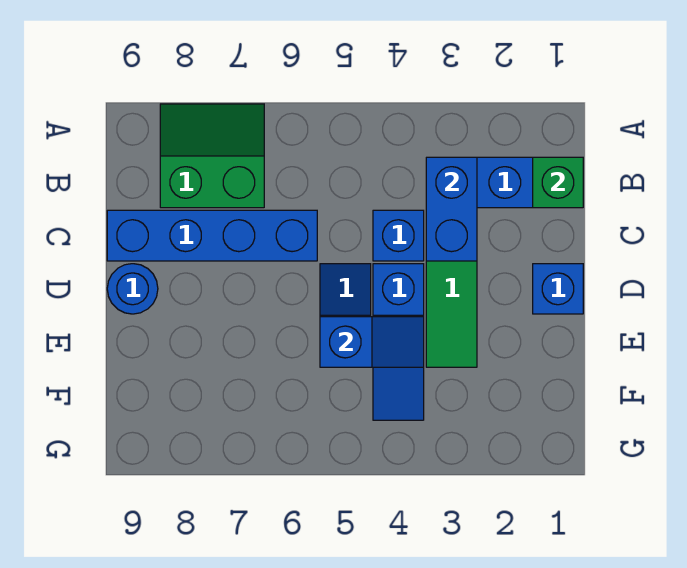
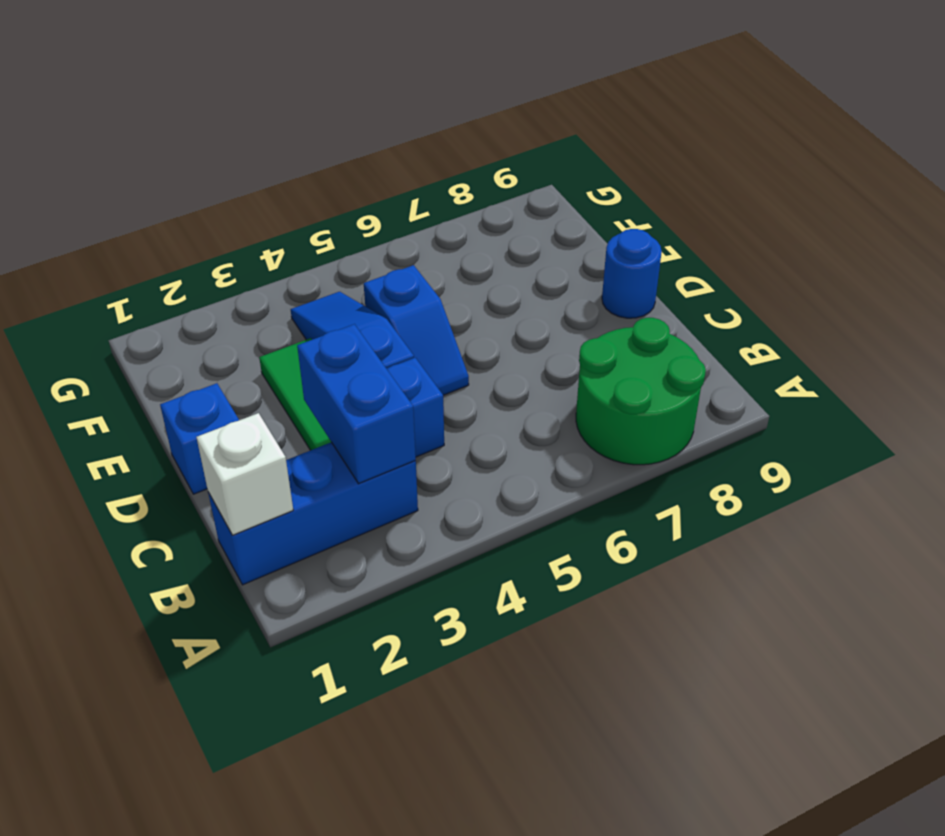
green slope A7:B8 level 1 top B -> green round brick A7:B8 level 1
green brick B1 level 2 -> white brick B1 level 2
blue brick C6:C9 level 1 -> none
blue slope E4:E5 level 2 top 5 -> none

